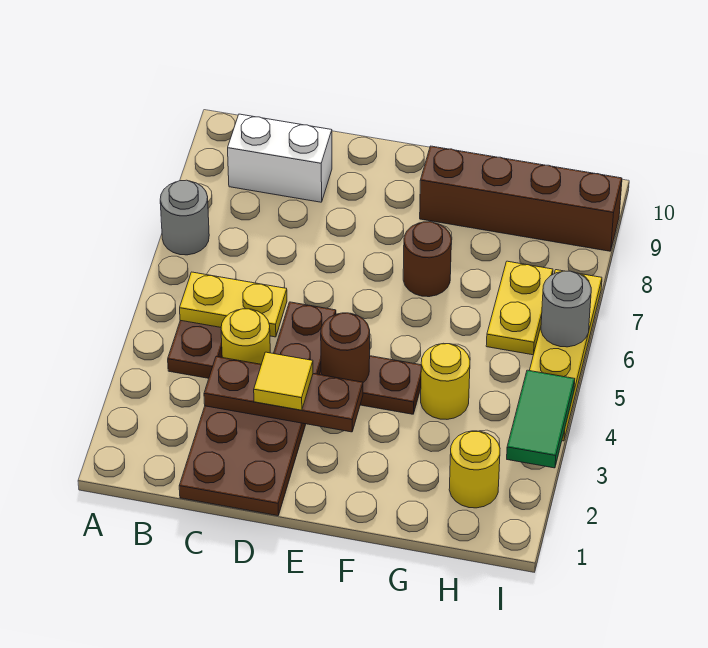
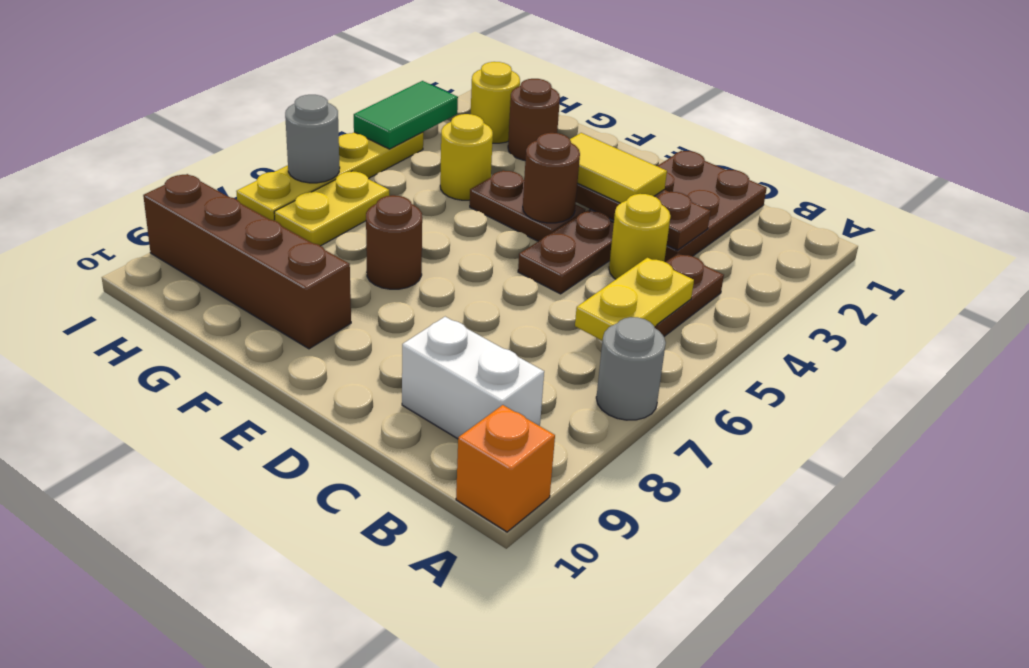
none -> orange brick A10 level 1
yellow plate B5:C5 level 2 -> yellow plate B5:B6 level 2
yellow tile D3 level 3 -> yellow tile D3:E3 level 3
none -> brown round brick G2 level 1

